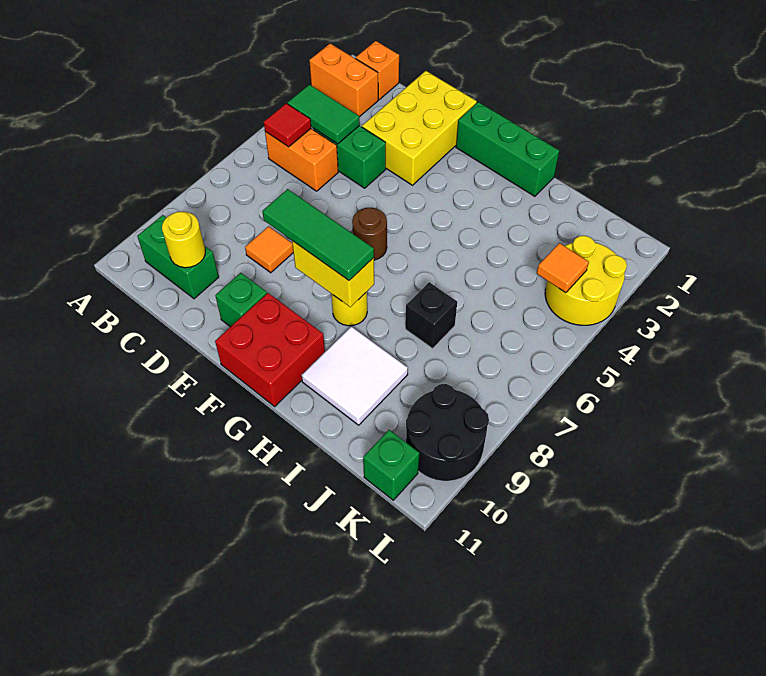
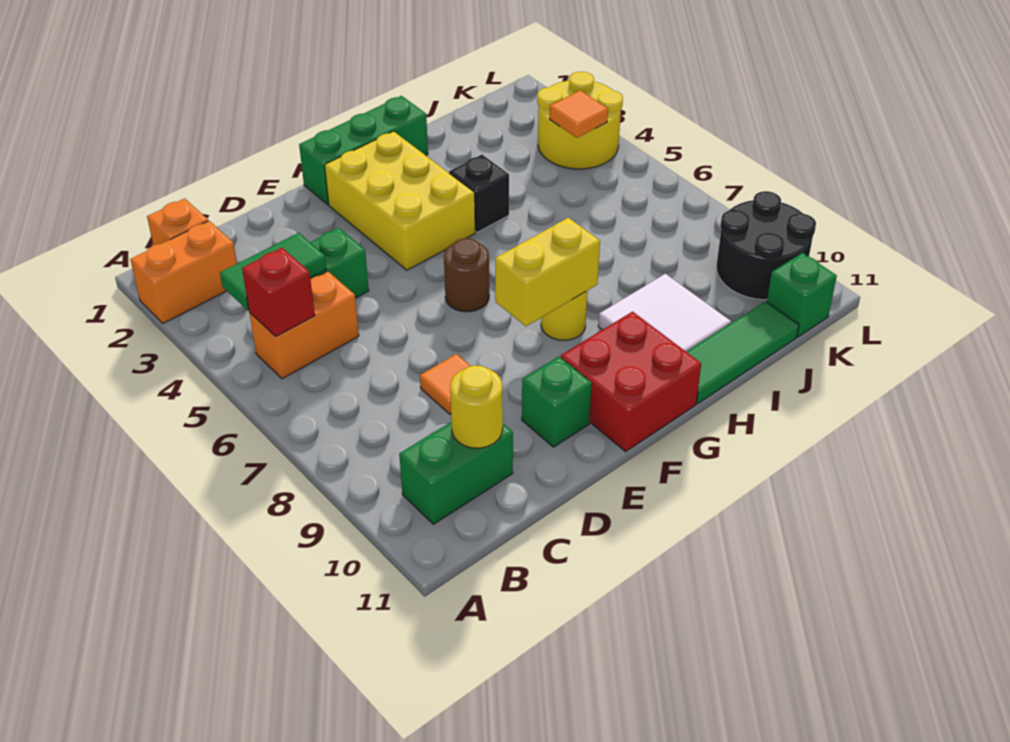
red tile B5 level 2 -> red brick B5 level 2
yellow brick D1:E3 level 1 -> yellow brick F2:G4 level 1
green tile E8:G8 level 3 -> green tile H11:J11 level 1
black brick I7 level 1 -> black brick H4 level 1

